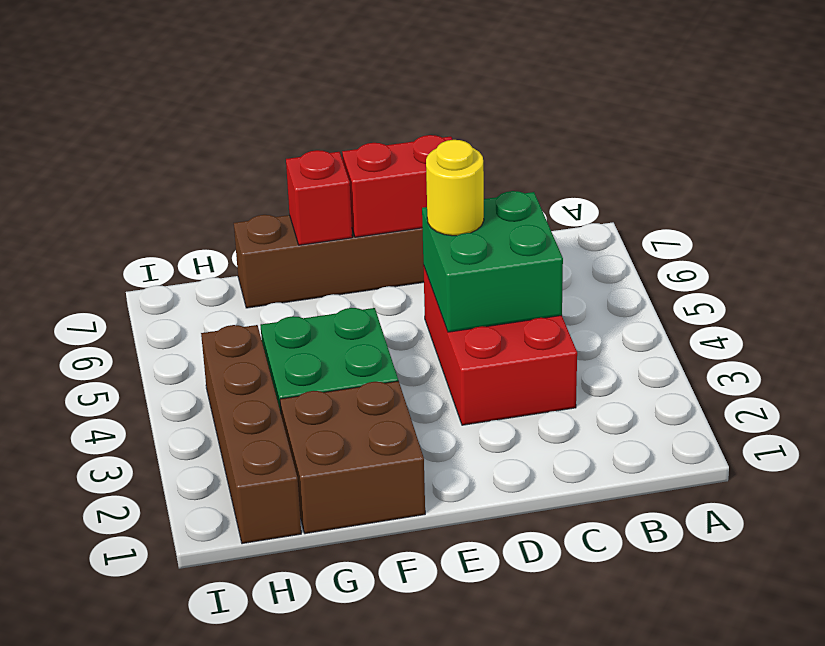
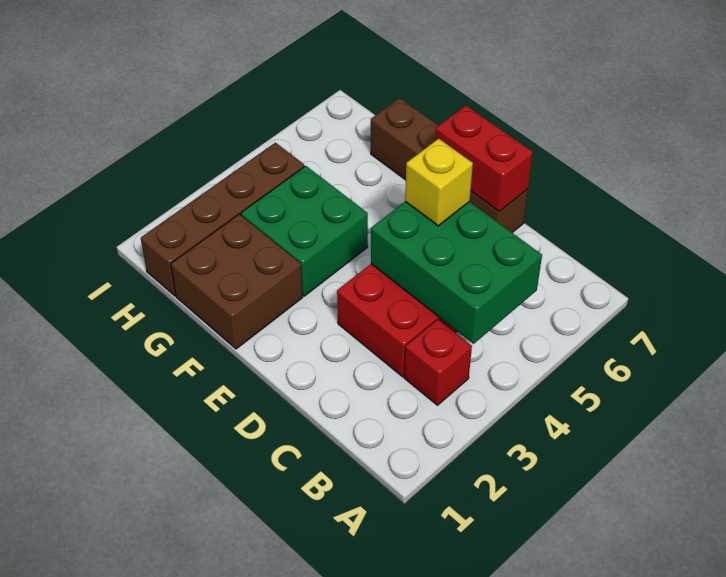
green brick C4:D5 level 2 -> green brick B4:D5 level 2
yellow round brick D5 level 3 -> yellow brick D5 level 3
red brick F7 level 2 -> red brick B3 level 1

